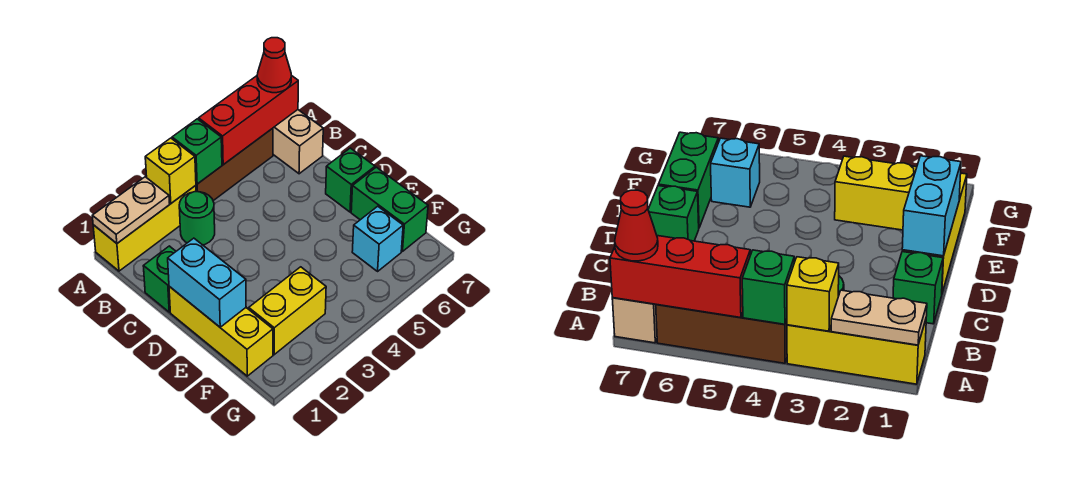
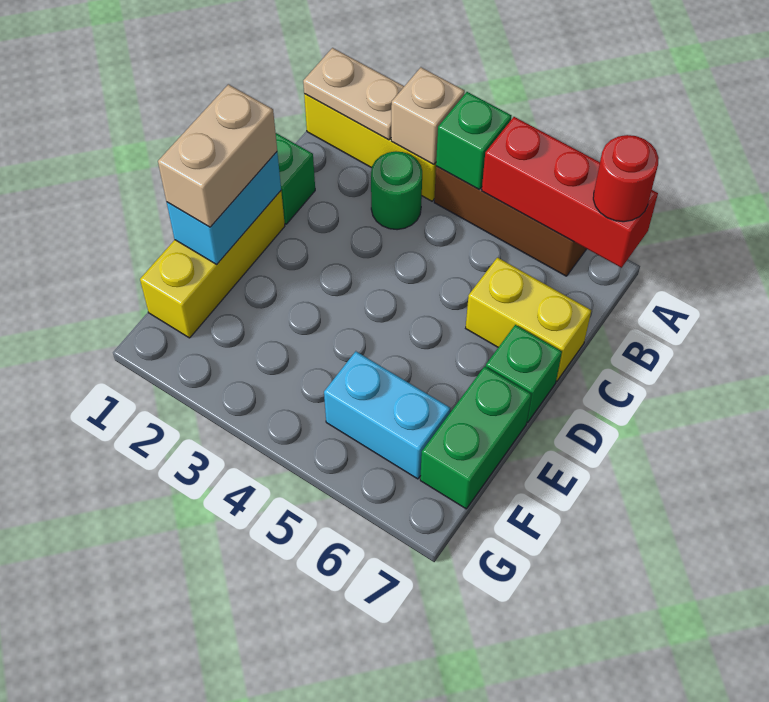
yellow brick A3 level 2 -> tan brick A3 level 2
tan brick A7:B7 level 1 -> tan brick D1:E1 level 3
red cone A7 level 3 -> red round brick A7 level 3
yellow brick F2:F3 level 1 -> yellow brick C6:C7 level 1
cyan brick F6 level 1 -> cyan brick F5:F6 level 1

